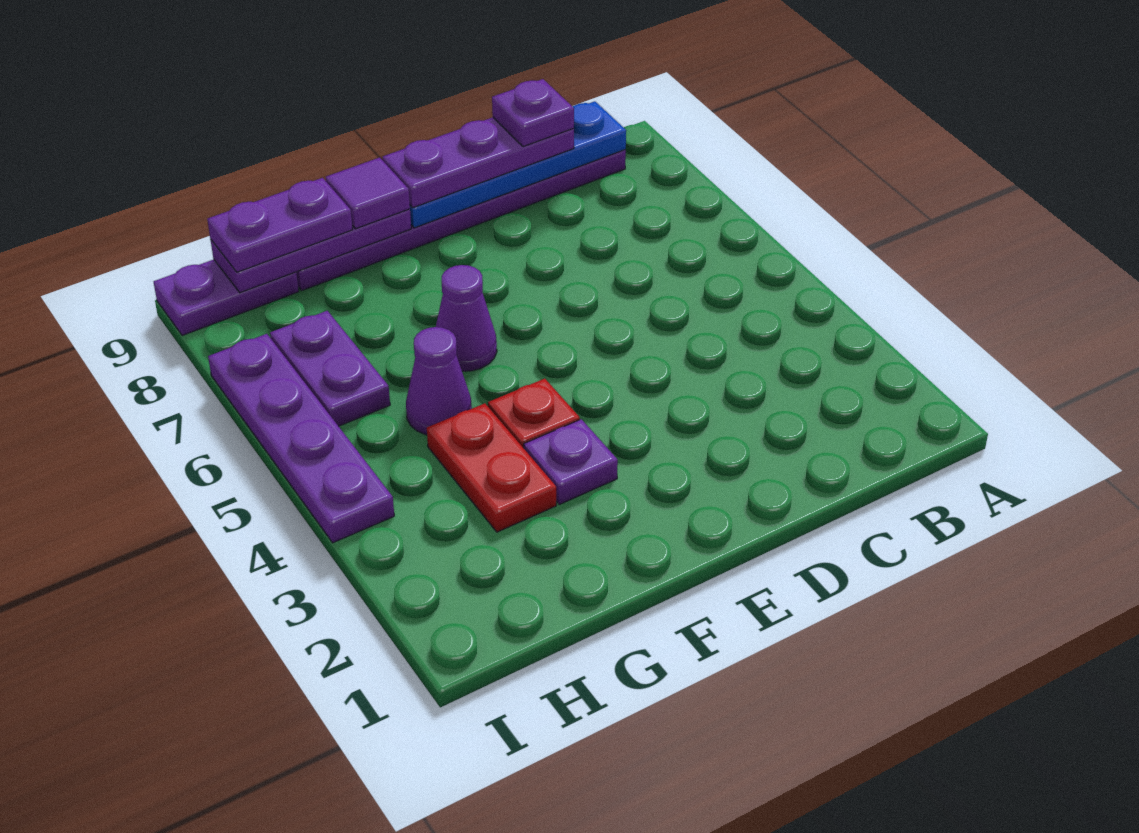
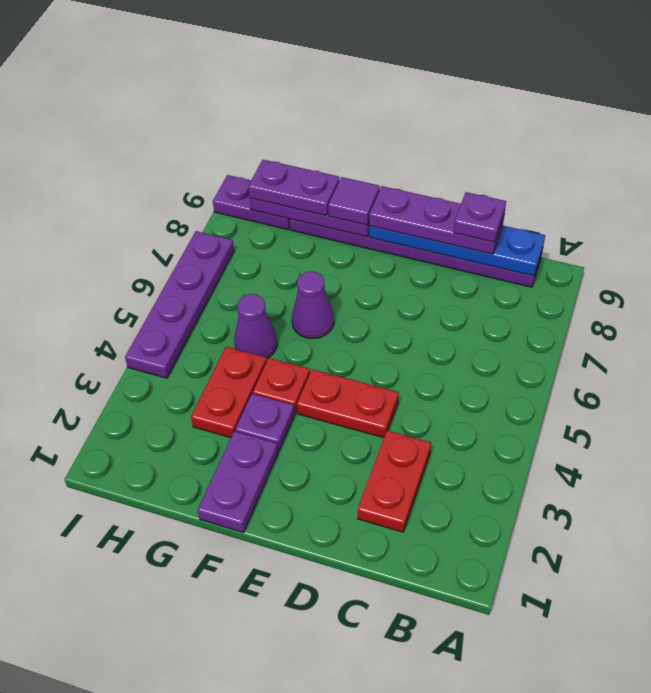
none -> red plate C2:C3 level 1
none -> red plate D4:E4 level 1
purple plate H6:H7 level 1 -> purple plate F1:F2 level 1

